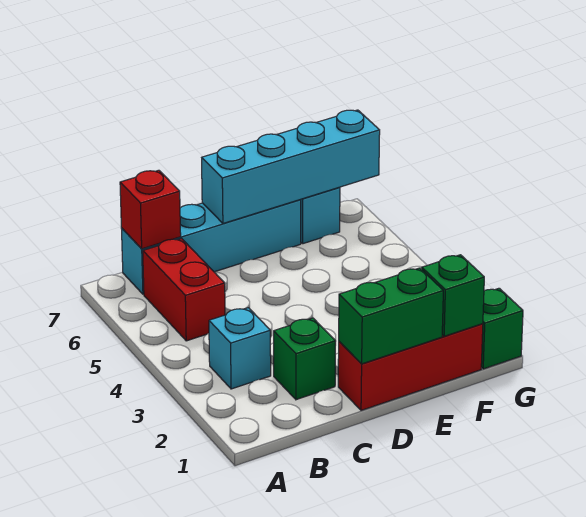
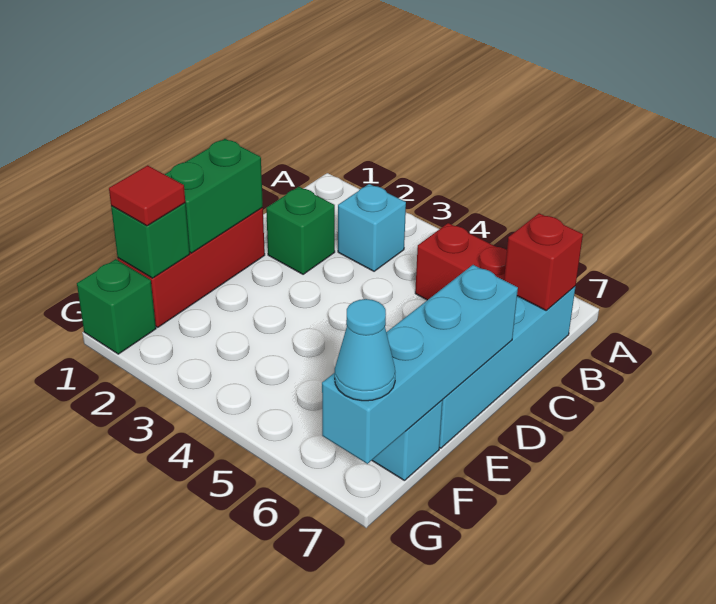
none -> red tile F1 level 3
none -> cyan cone G7 level 3

